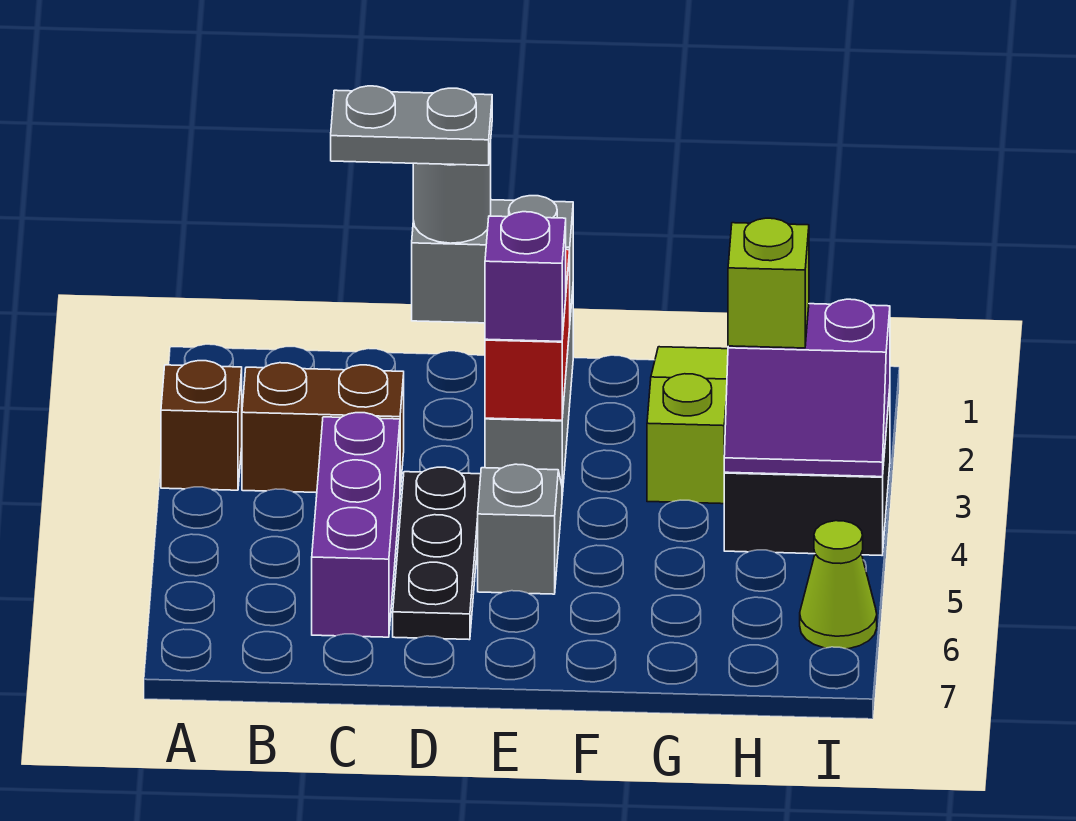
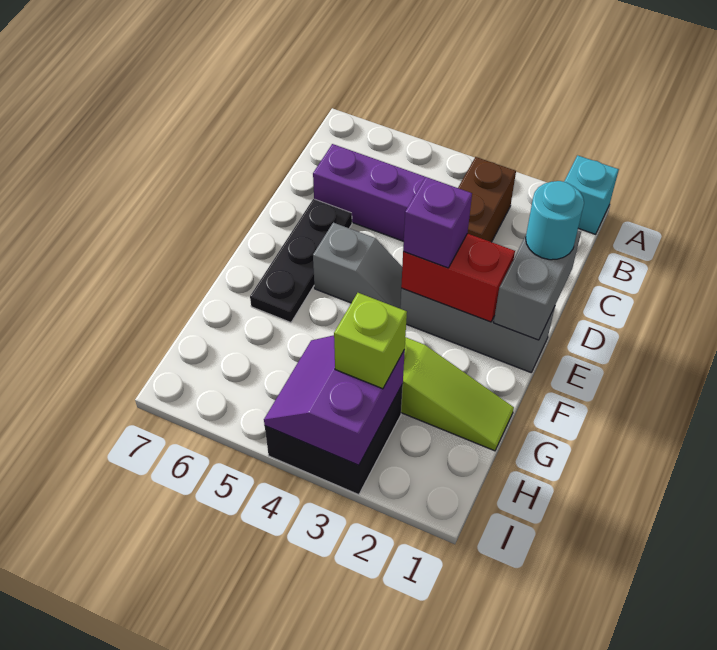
none -> cyan brick A1 level 1
brown brick A3 level 1 -> none
grey plate C1:D1 level 4 -> none
grey round brick D1 level 3 -> cyan round brick D1 level 3
black plate D4:D6 level 1 -> black plate D6:F6 level 1
lime cone I6 level 1 -> none

